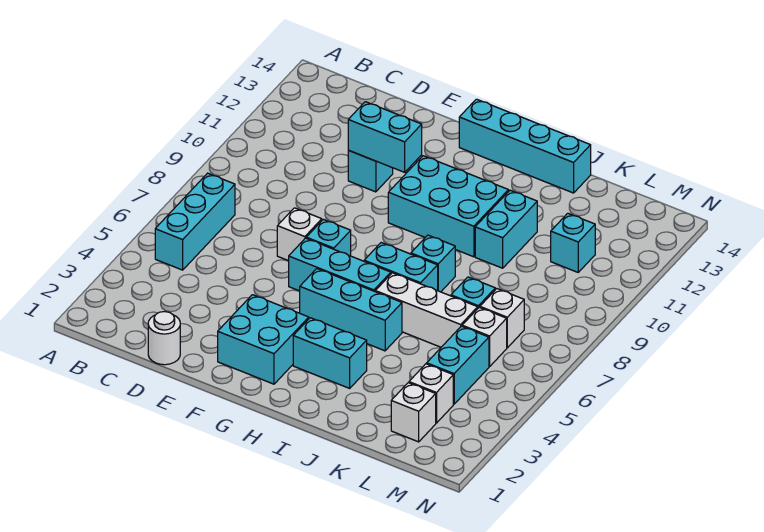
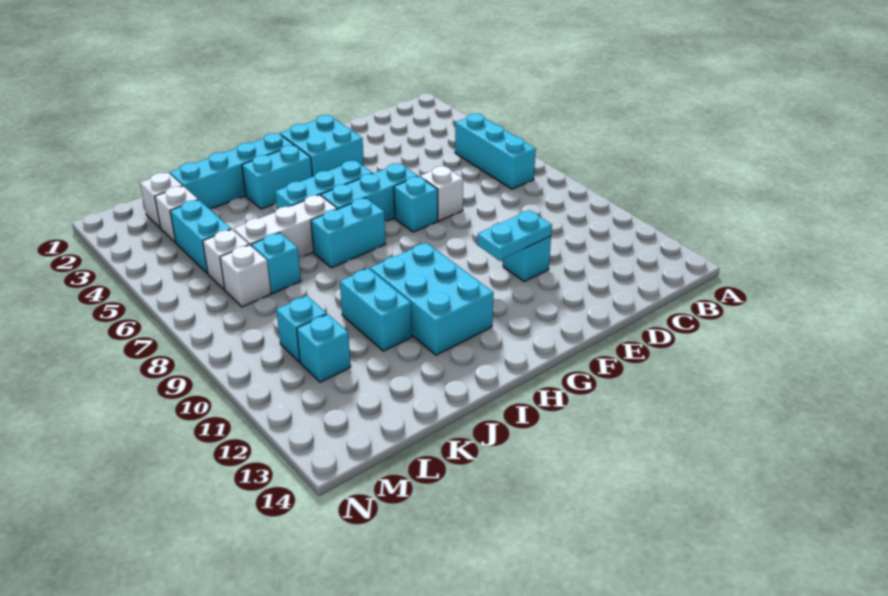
white round brick D1 level 1 -> none
cyan brick E11:F11 level 2 -> cyan plate E11:F11 level 2
cyan brick G10:I11 level 1 -> cyan brick H10:I12 level 1
cyan brick G14:J14 level 1 -> cyan brick H2:K2 level 1
cyan brick I8 level 1 -> cyan brick L10 level 1

